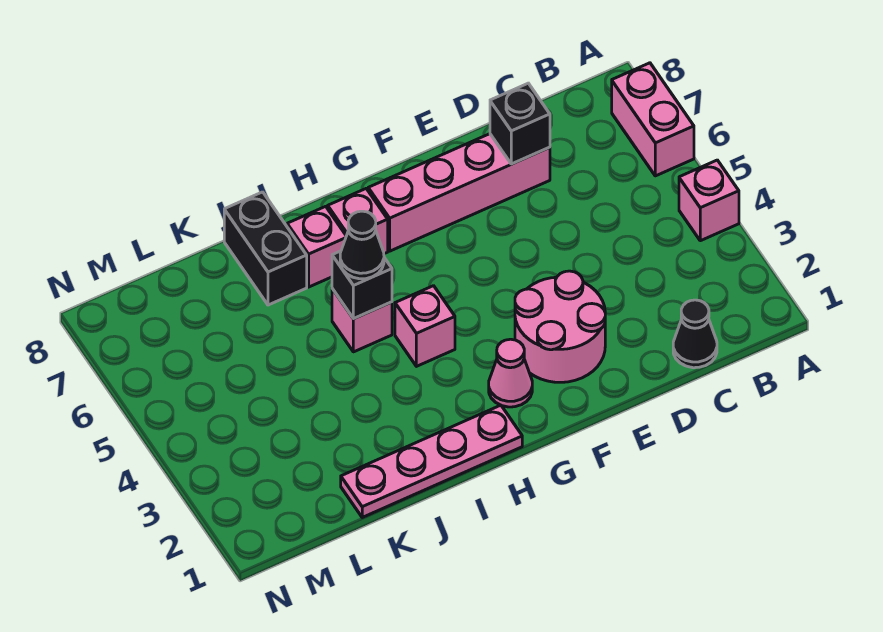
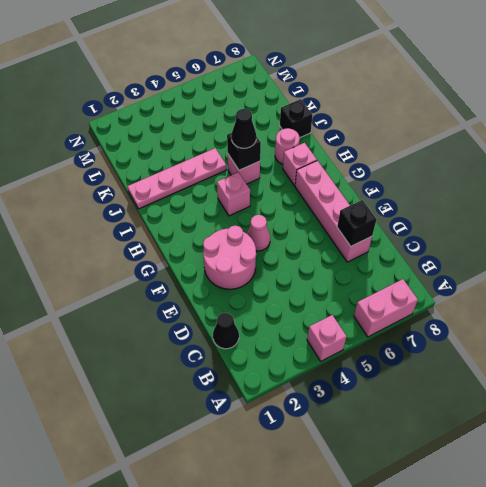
pink cone G2 level 1 -> pink cone F4 level 1
pink plate H1:K1 level 1 -> pink plate J1:J4 level 1
pink brick I7 level 1 -> pink round brick I7 level 1
black brick J7:J8 level 1 -> black brick J8 level 1

